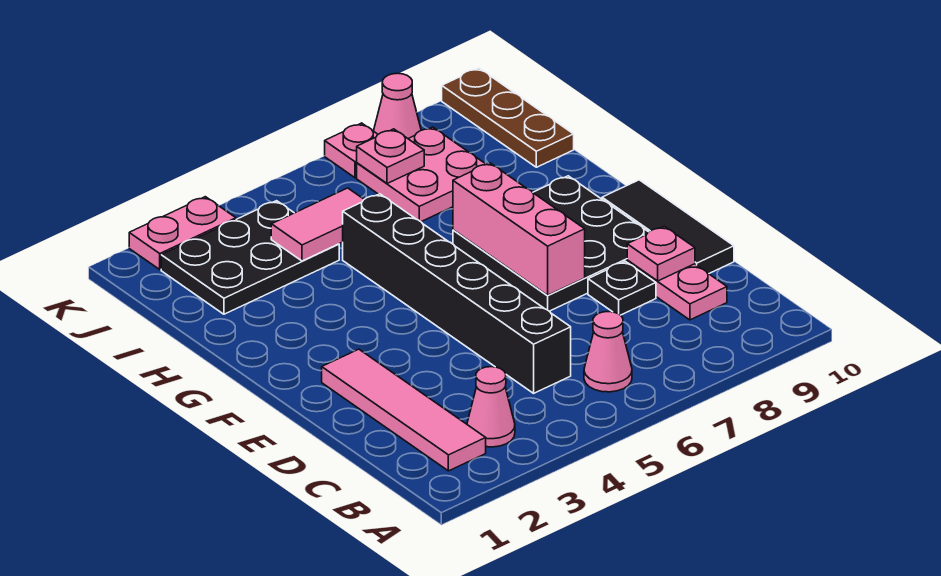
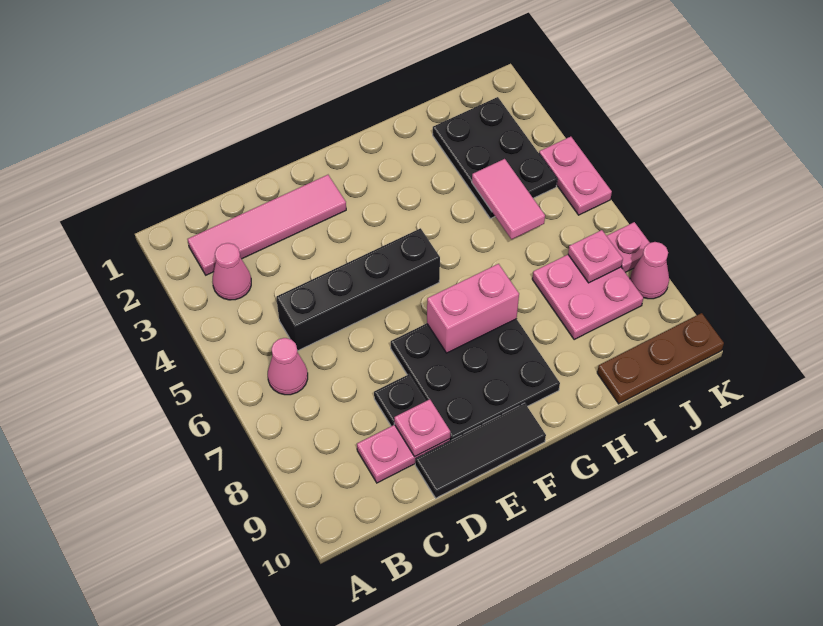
black brick C5:H5 level 1 -> black brick C5:F5 level 1
pink brick E7:G7 level 2 -> pink brick F7:G7 level 2
pink plate K2:K3 level 1 -> pink plate K4:K5 level 1

